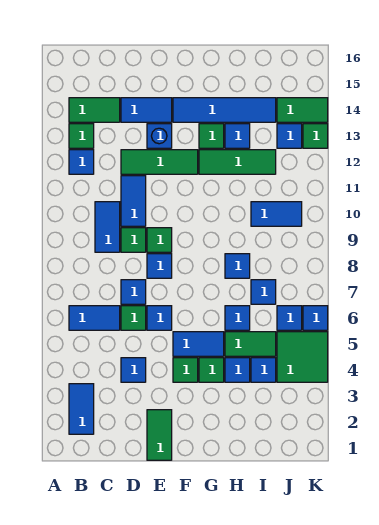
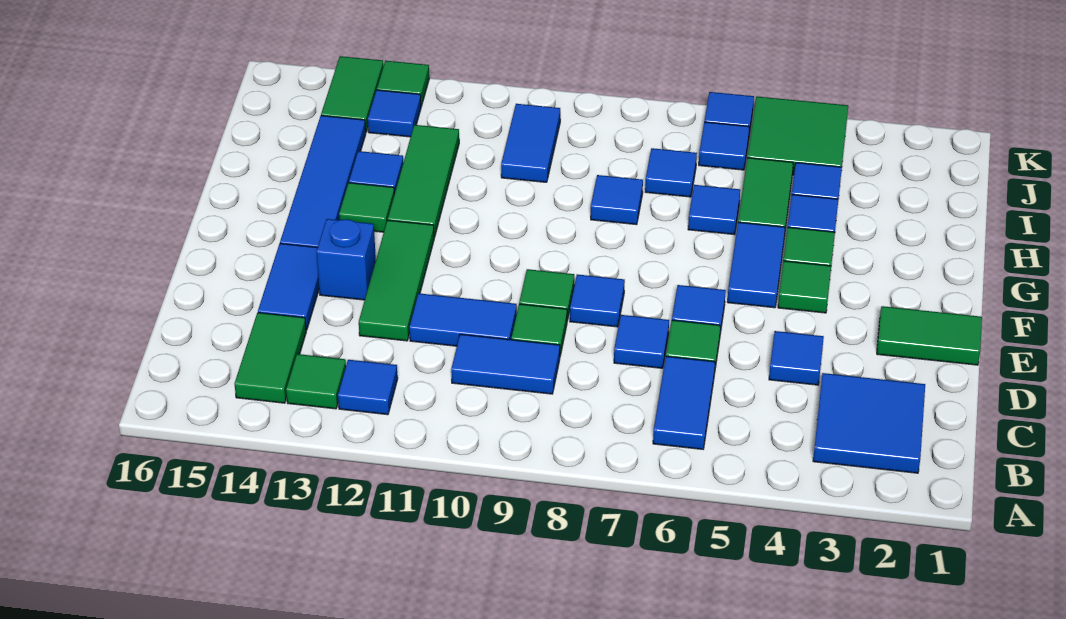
blue tile B2:B3 level 1 -> blue tile B2:C3 level 1

